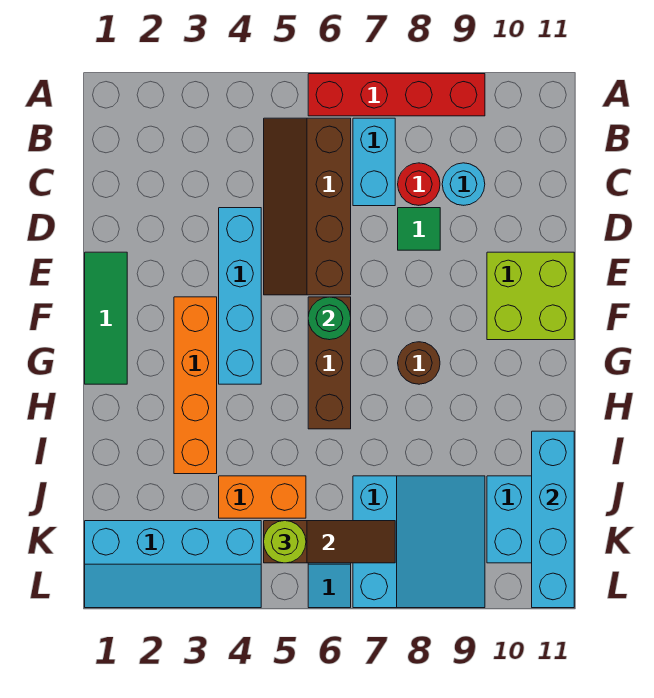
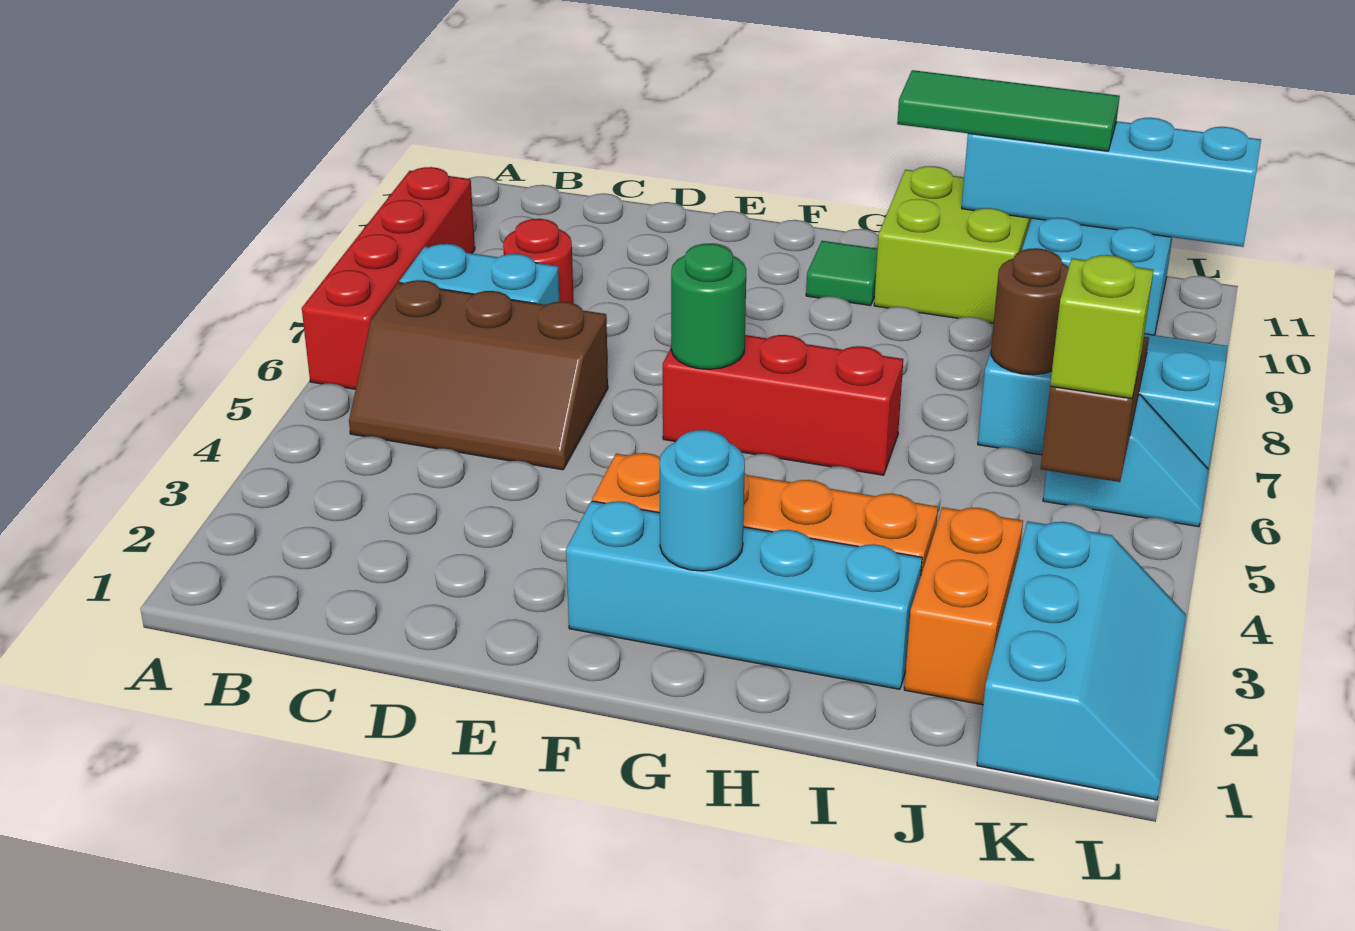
brown slope B5:E6 level 1 top 6 -> brown slope B5:D6 level 1 top 6
cyan round brick C9 level 1 -> cyan round brick G2 level 2
cyan brick D4:G4 level 1 -> cyan brick F2:I2 level 1
green tile D8 level 1 -> green tile G10 level 1
green tile E1:G1 level 1 -> green tile H11:J11 level 3
lime brick E10:F11 level 1 -> lime brick H10:I11 level 1
brown brick F6:H6 level 1 -> red brick F6:H6 level 1
brown round brick G8 level 1 -> brown round brick J7 level 2
orange brick J4:J5 level 1 -> orange brick J2:J3 level 1
cyan slope K1:L4 level 1 top K -> cyan slope K1:L3 level 1 top K
lime round brick K5 level 3 -> lime brick K5 level 3

